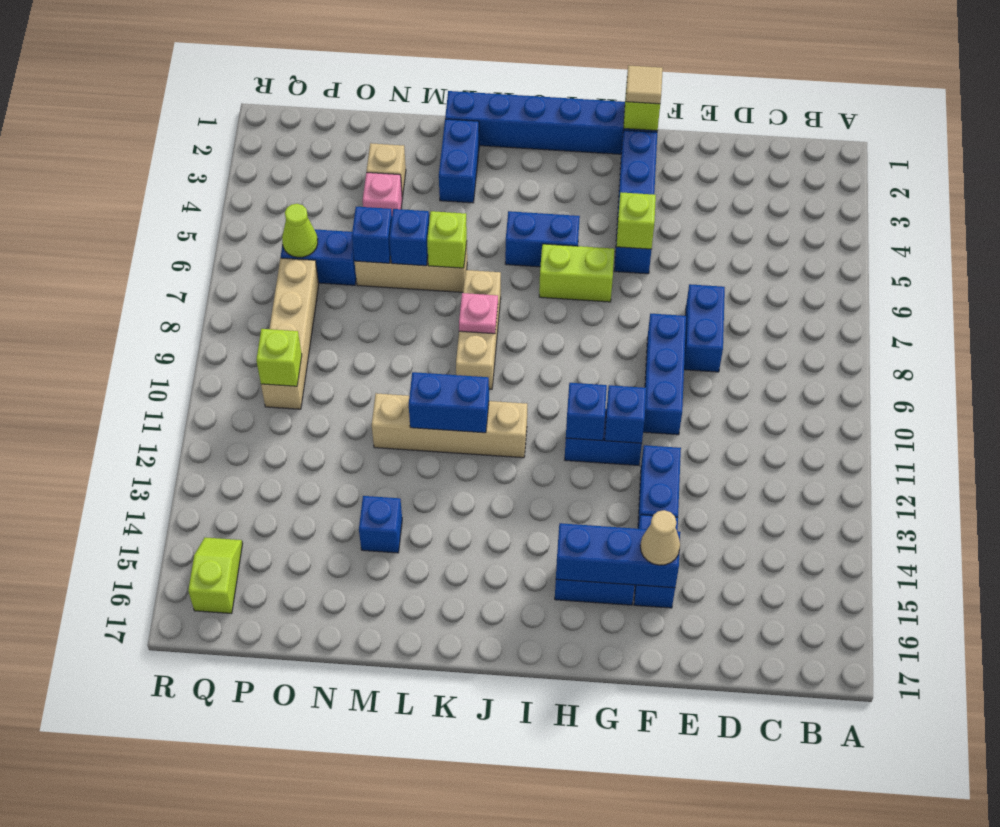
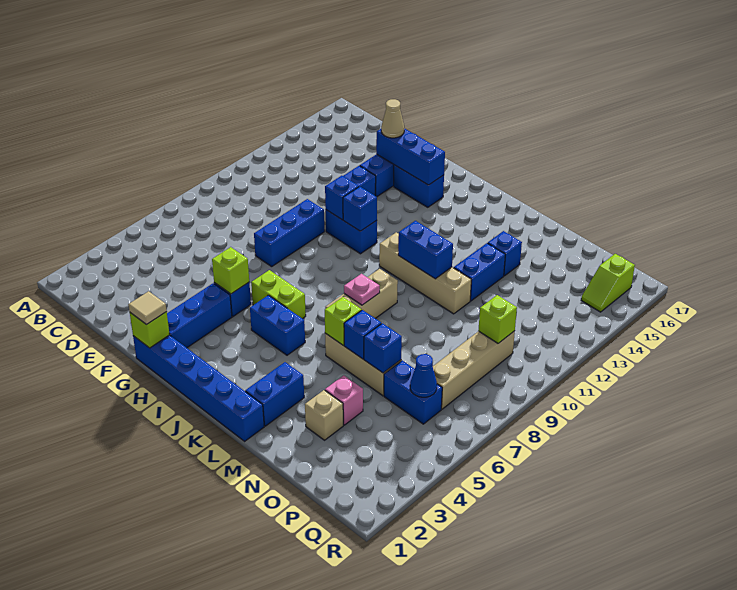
blue brick E7:E8 level 1 -> blue brick M12:M13 level 1
lime cone P6 level 2 -> blue cone P6 level 2

